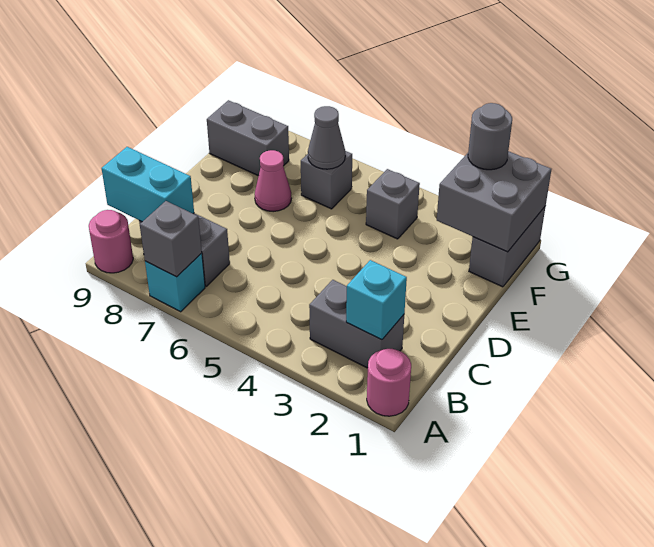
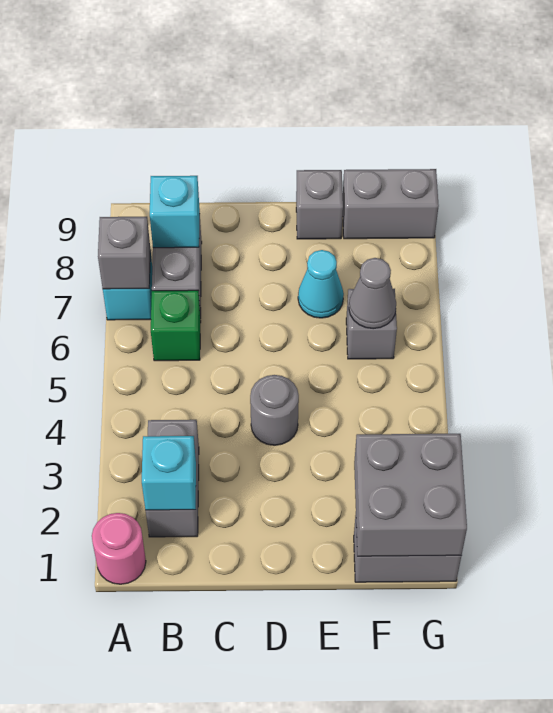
pink round brick A9 level 1 -> none
none -> green brick B6 level 1
cyan brick B8:B9 level 2 -> cyan brick B8 level 2
pink cone E7 level 1 -> cyan cone E7 level 1
grey brick F4 level 1 -> grey brick E9 level 1
grey brick F8:F9 level 1 -> grey brick F9:G9 level 1
grey round brick G2 level 3 -> grey round brick D4 level 1

